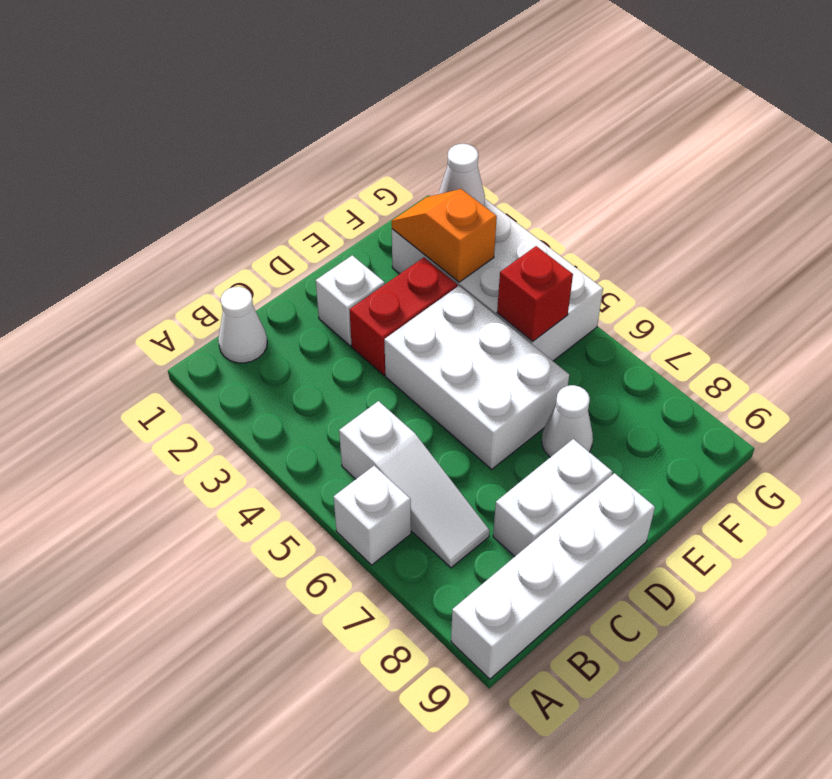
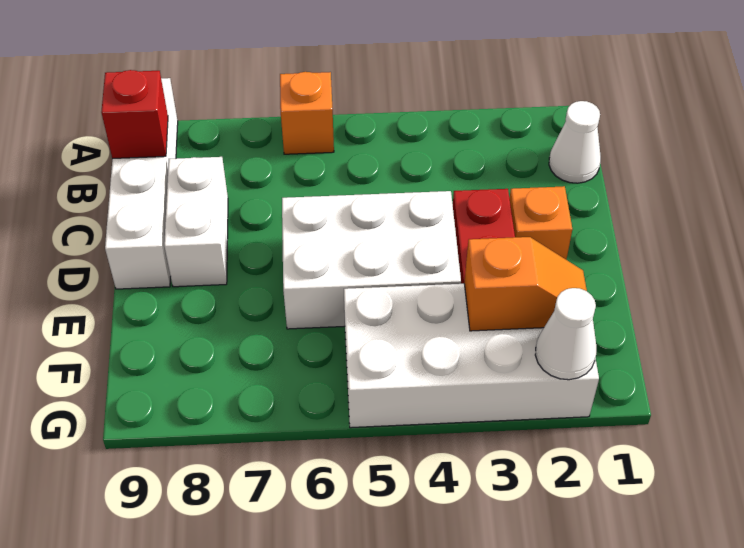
white brick A6 level 1 -> orange brick A6 level 1
white slope B5:B7 level 1 top 5 -> none
white brick D2 level 1 -> orange brick D2 level 1
white cone E7 level 1 -> none
red brick F5 level 2 -> red brick B9 level 2

